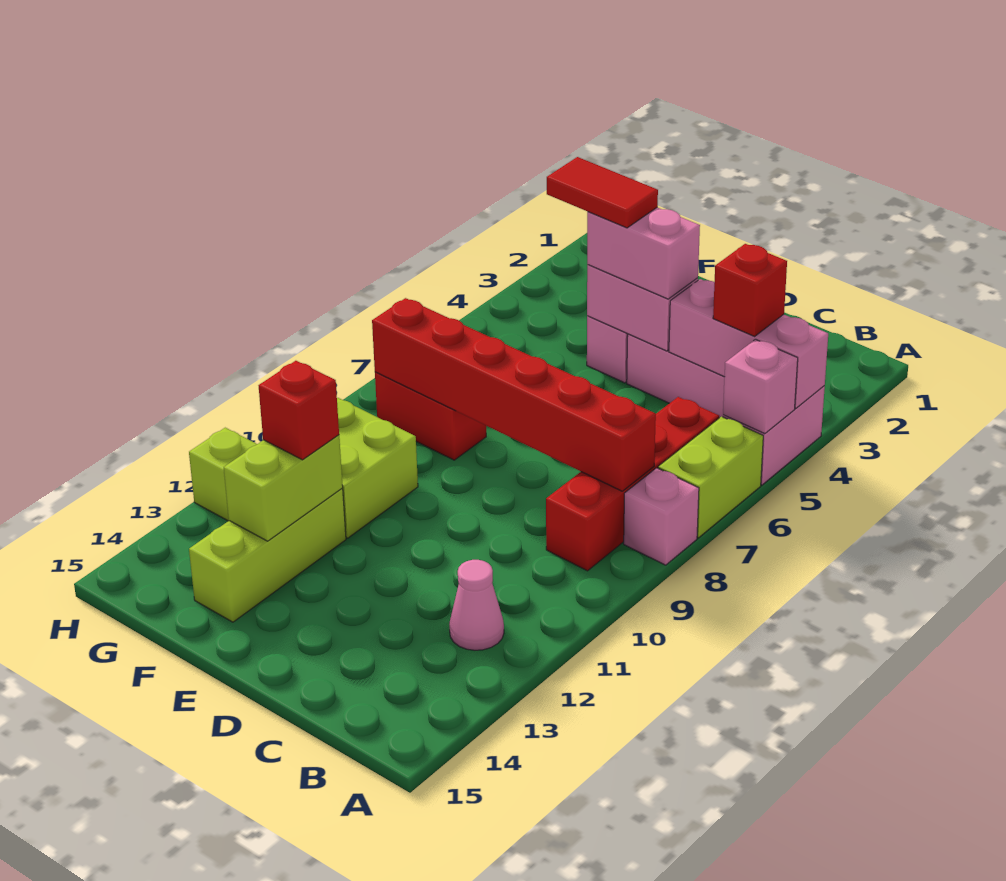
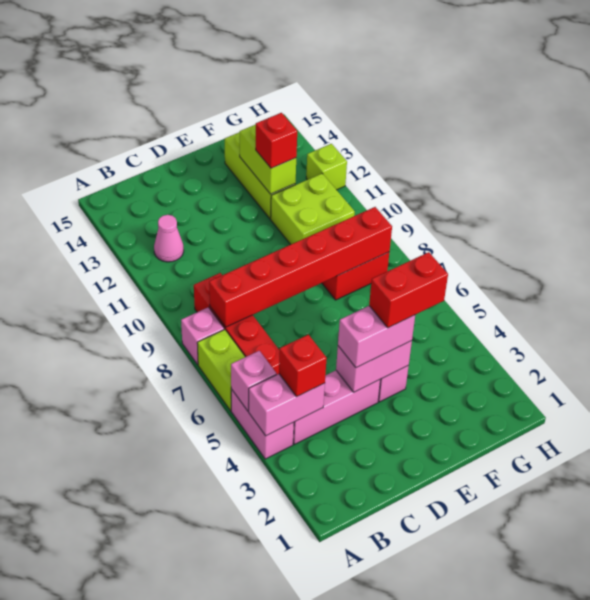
pink brick A4:C4 level 2 -> pink brick A4:B4 level 2
red tile E4:F4 level 4 -> red brick E4:F4 level 4

